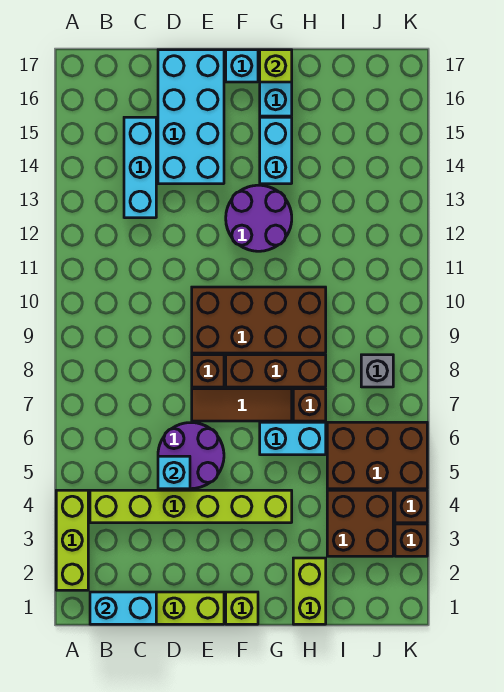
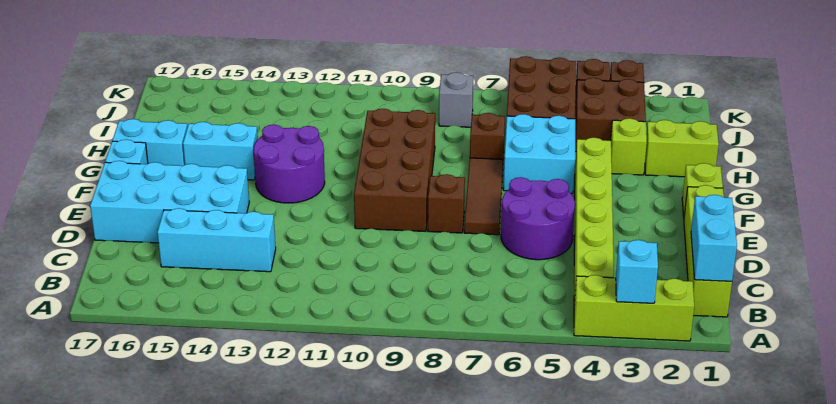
cyan brick D5 level 2 -> cyan brick A3 level 2
brown brick F8:H8 level 1 -> none
cyan brick G6:H6 level 1 -> cyan brick G5:H6 level 1
lime brick G17 level 2 -> lime brick H3 level 1

